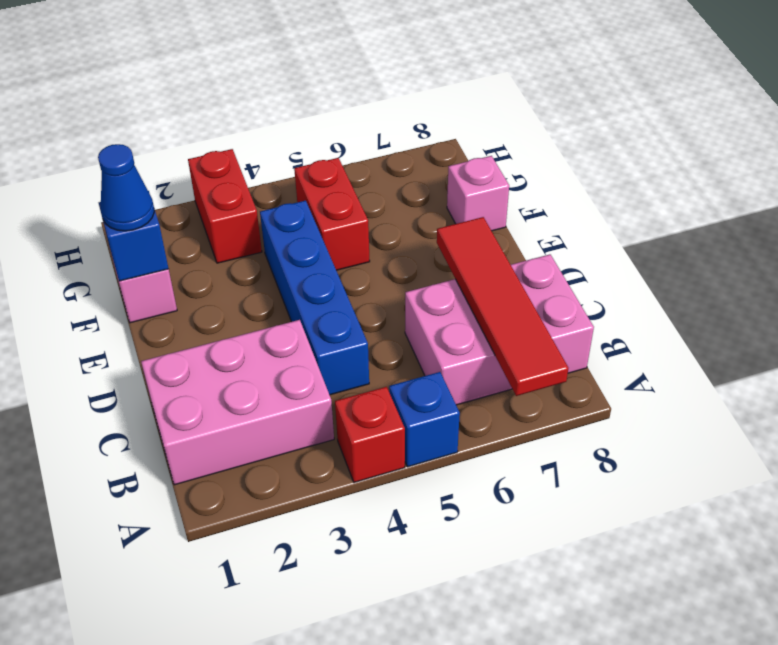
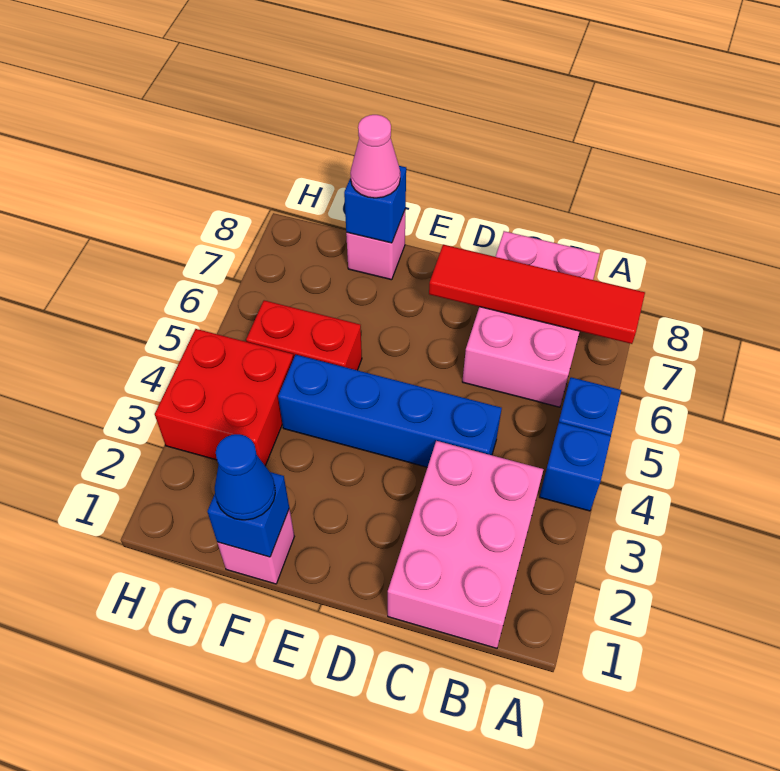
red brick A4 level 1 -> blue brick A4 level 1
none -> blue brick F8 level 2
none -> pink cone F8 level 3
red brick G3:H3 level 1 -> red brick G3:H4 level 1

